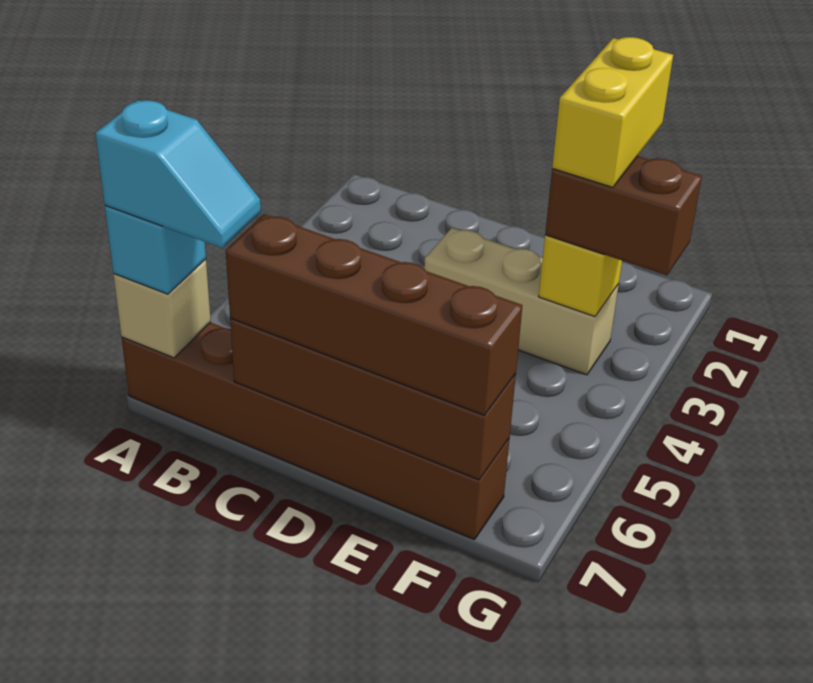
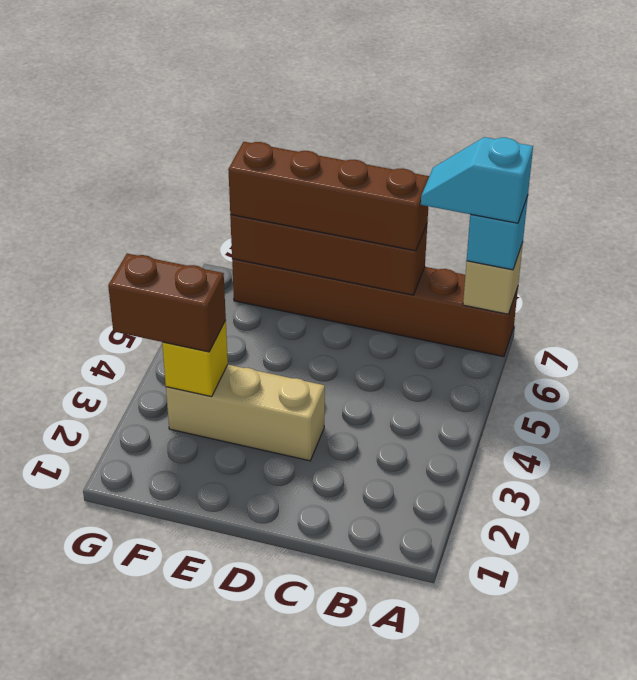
yellow brick F2:F3 level 4 -> none

